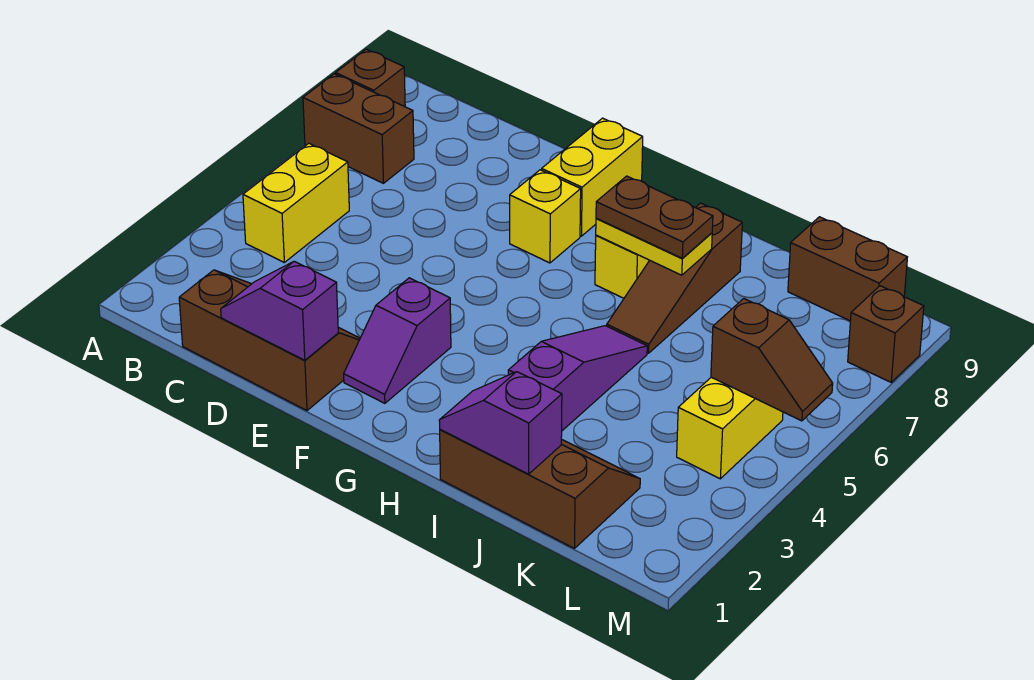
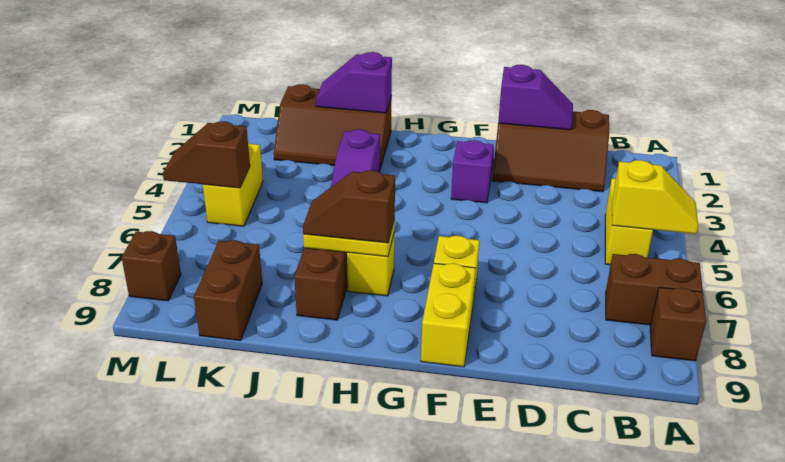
none -> yellow slope A5:B5 level 2 top B
brown plate H7:I7 level 3 -> brown slope H7:I7 level 3 top H
purple slope I1:J1 level 2 top J -> purple slope I1:J1 level 2 top I
brown brick K9:L9 level 1 -> brown brick K8:K9 level 1

